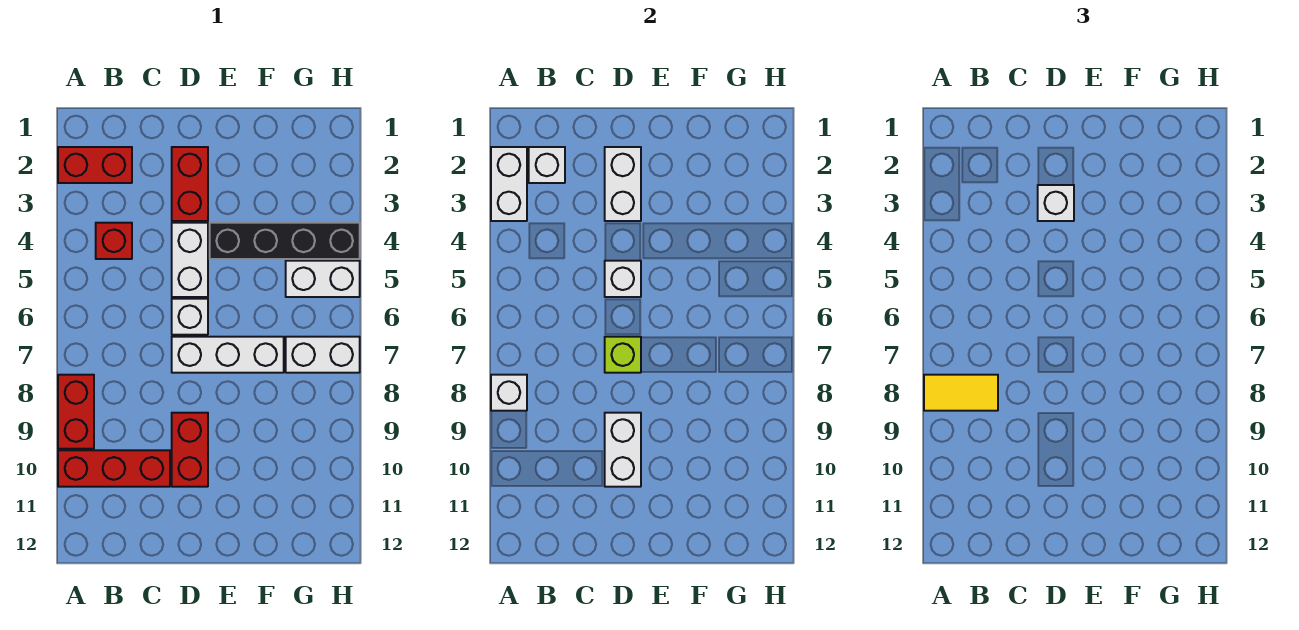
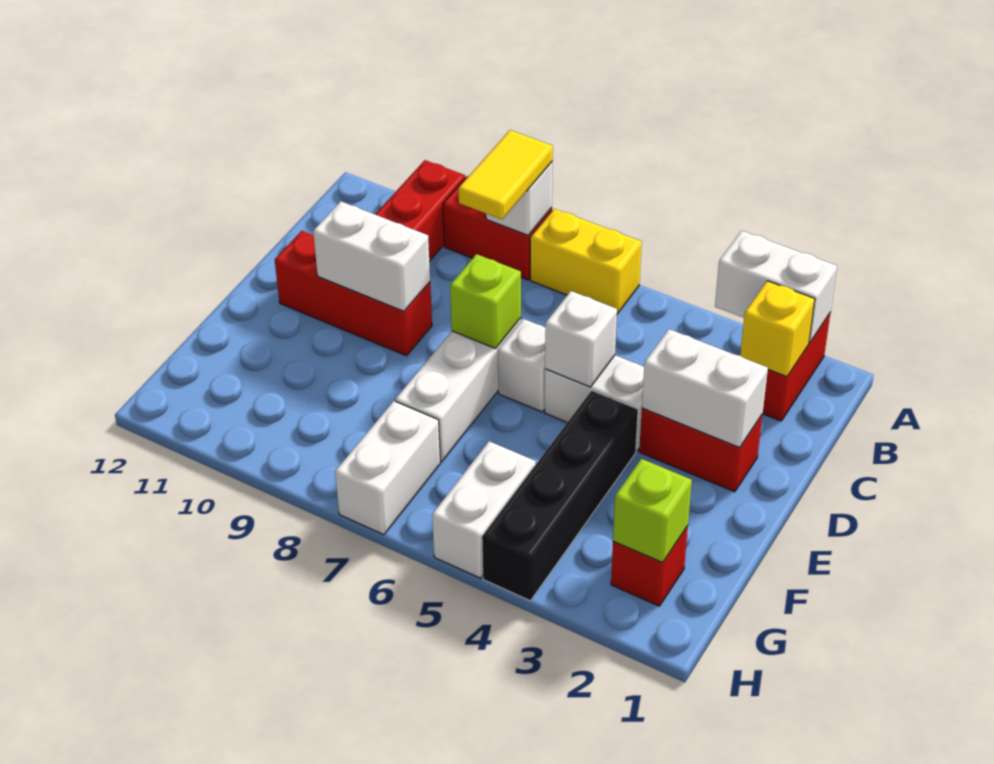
none -> yellow brick A6:A7 level 1
white brick B2 level 2 -> yellow brick B2 level 2
red brick B4 level 1 -> red brick G2 level 1
white brick D3 level 3 -> none
red brick D9:D10 level 1 -> red brick D9:D11 level 1
none -> lime brick G2 level 2

